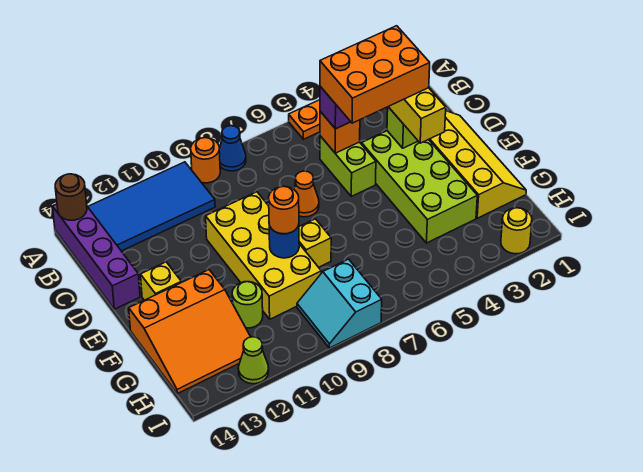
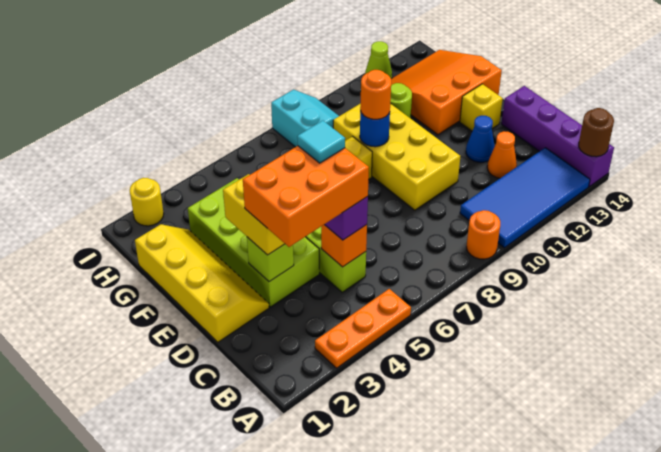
blue cone A8 level 1 -> blue cone D12 level 1
yellow slope D1:G2 level 1 top 2 -> yellow slope D1:G2 level 1 top 1
none -> cyan tile D5 level 5
orange cone D7 level 1 -> orange cone C12 level 1

